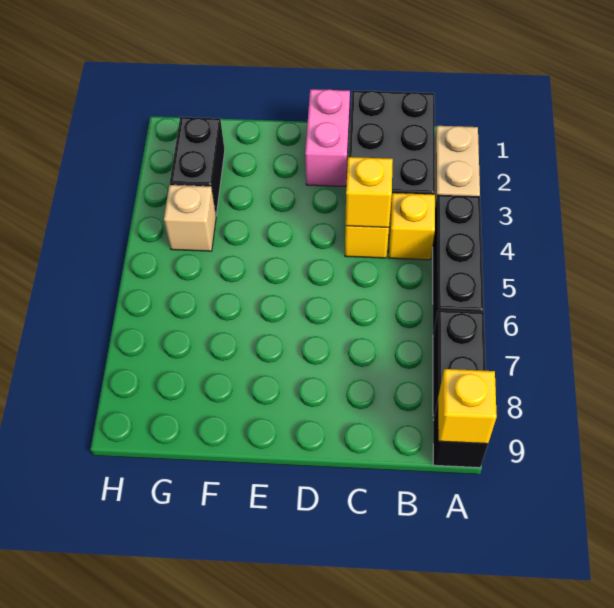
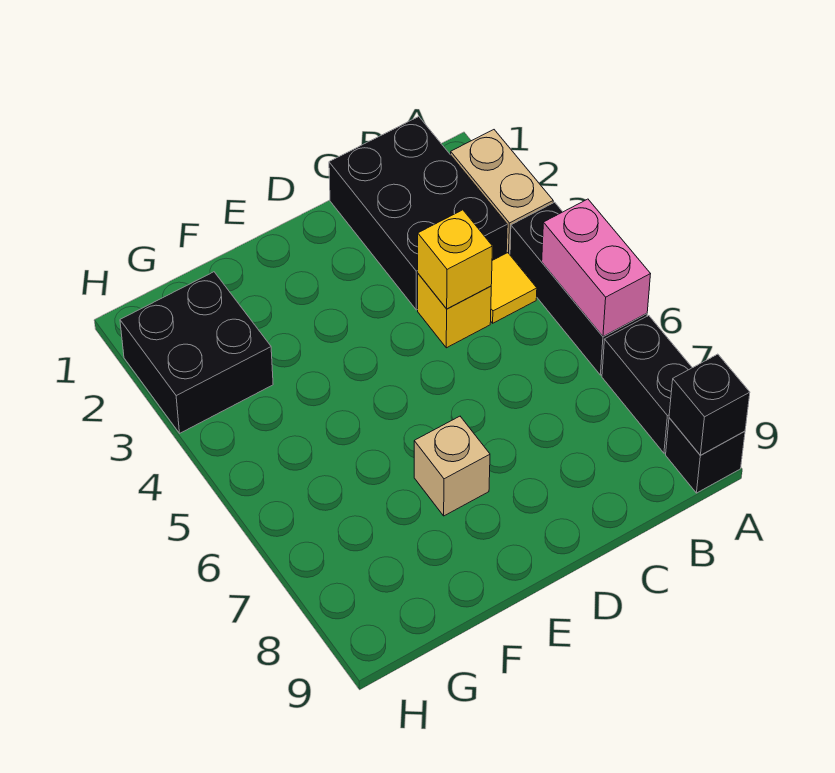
yellow brick A9 level 2 -> black brick A9 level 2
yellow brick B4 level 1 -> yellow tile B4 level 1
pink brick D1:D2 level 1 -> pink brick A5:A6 level 2
black brick G2:G3 level 1 -> black brick G2:H3 level 1
tan brick G4 level 1 -> tan brick E7 level 1

